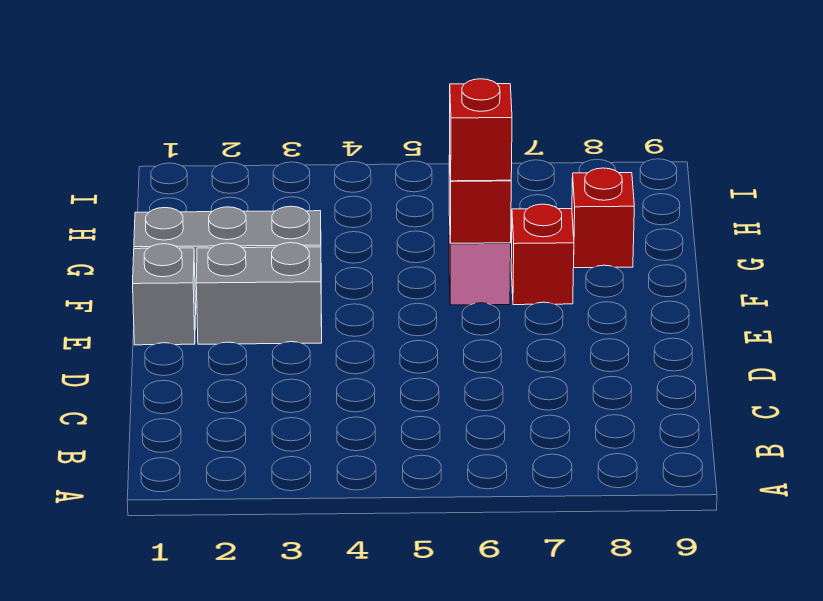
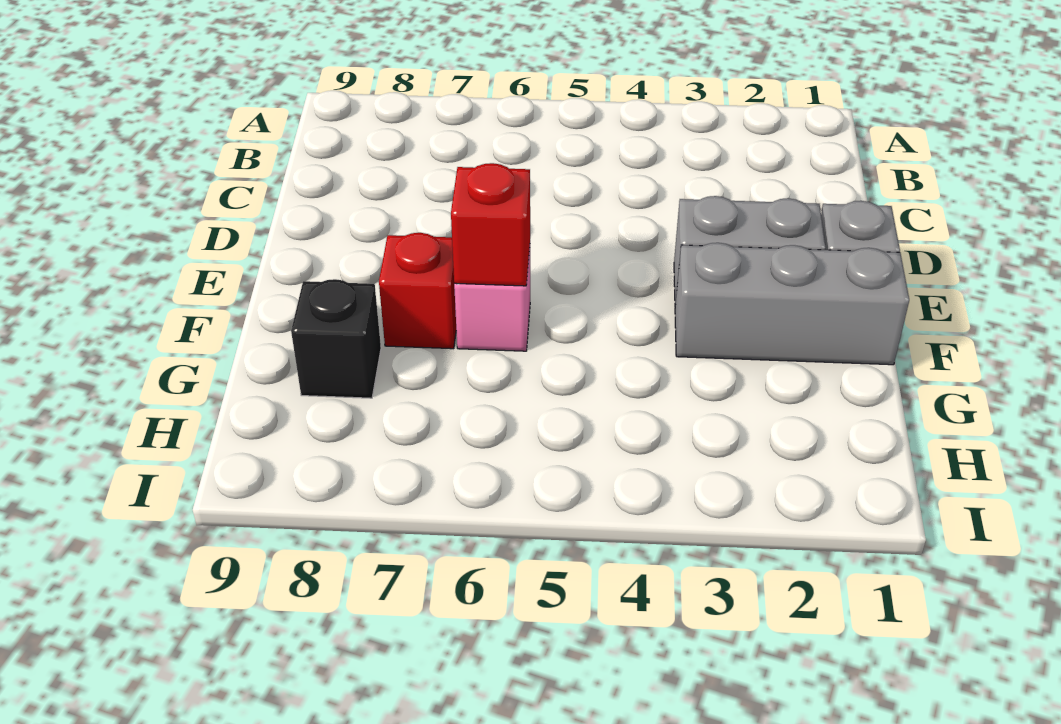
red brick F6 level 3 -> none
red brick G8 level 1 -> black brick G8 level 1

